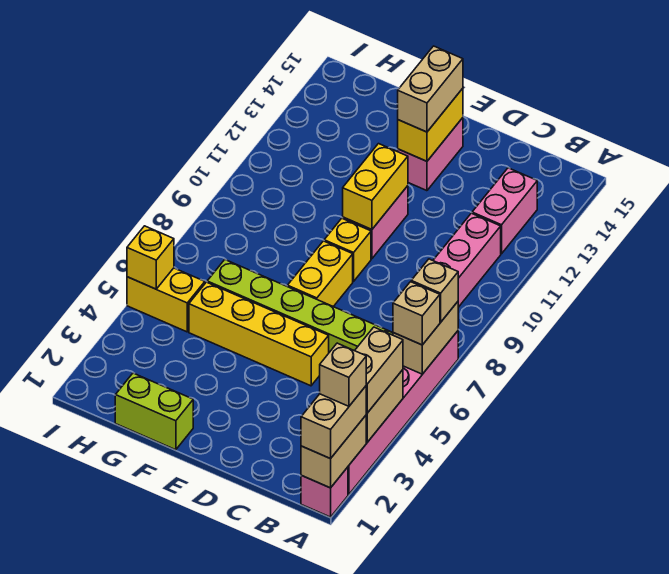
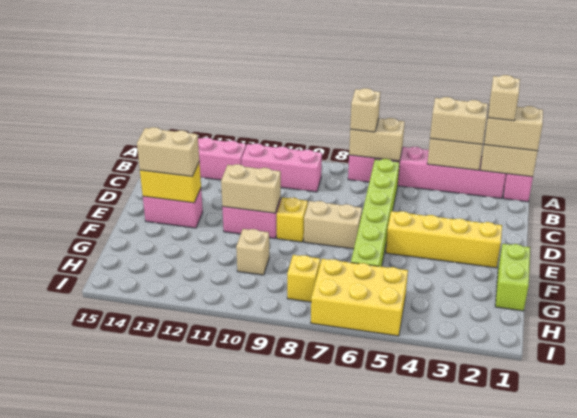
tan brick A6 level 3 -> tan brick G10 level 1
yellow brick D5:G5 level 1 -> yellow brick E2:E5 level 1
yellow brick E7:E8 level 1 -> tan brick E7:E8 level 1
yellow brick E10:E11 level 2 -> tan brick E10:E11 level 2
yellow brick H5:I5 level 1 -> yellow brick H5:I7 level 1
yellow brick I5 level 2 -> yellow brick H8 level 1

